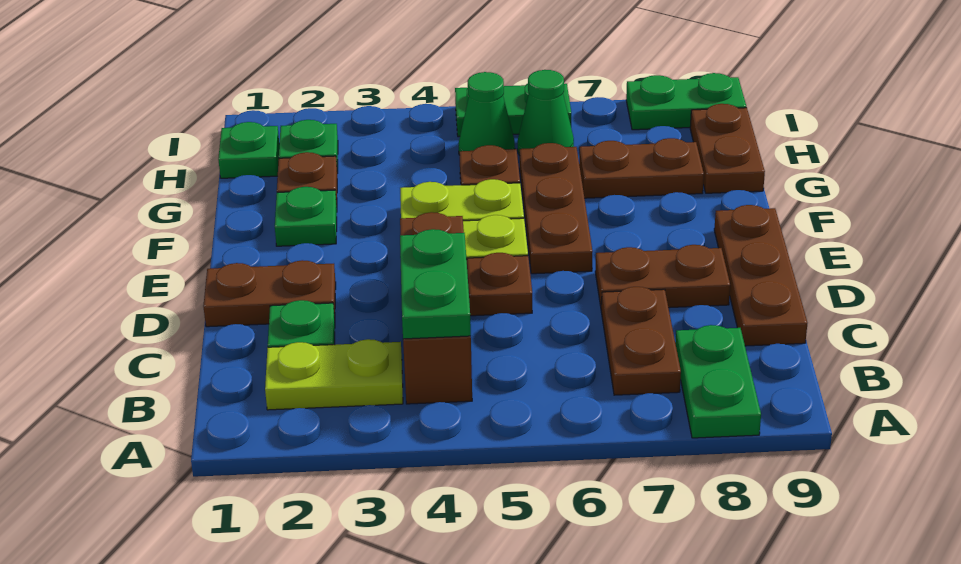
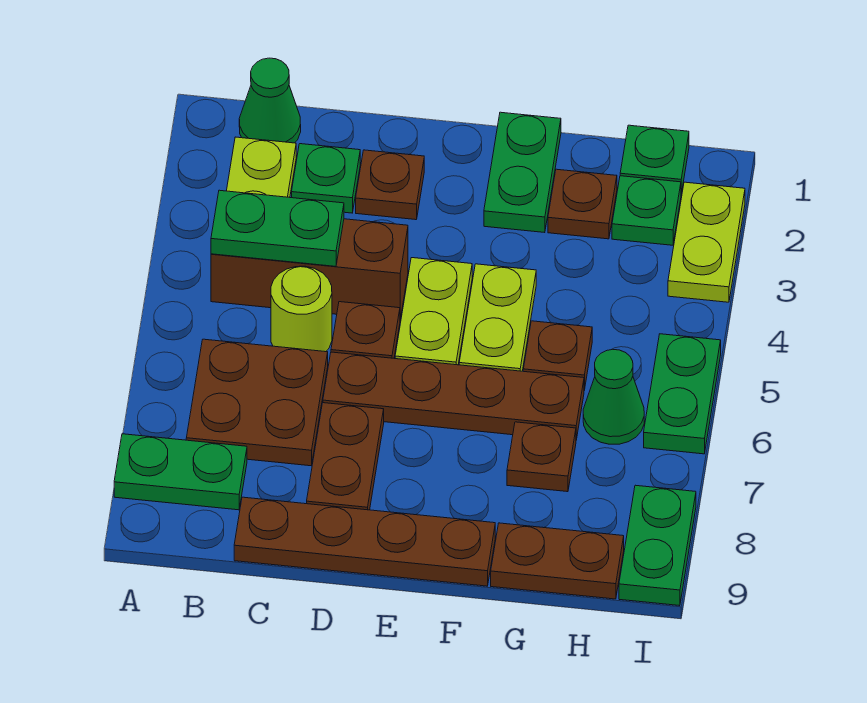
brown plate B7:C7 level 1 -> brown plate B6:C7 level 1
none -> lime round brick C5 level 1
brown plate C9:E9 level 1 -> brown plate C9:F9 level 1
brown plate D1:D2 level 1 -> brown plate D2 level 1
brown plate E6:G6 level 1 -> brown plate D6:G6 level 1
green plate F2 level 1 -> green plate F1:F2 level 1
brown plate G7:G8 level 1 -> brown plate G7 level 1
green cone H5 level 1 -> green cone B1 level 1
none -> lime plate I2:I3 level 1

